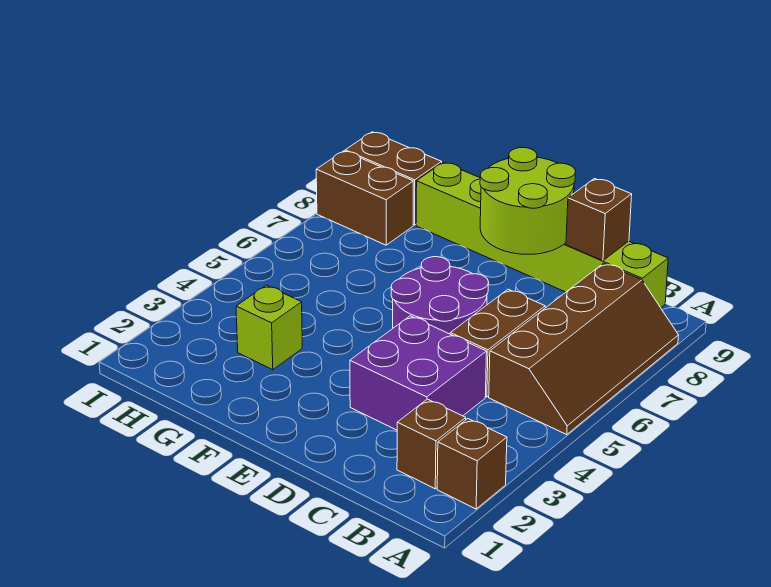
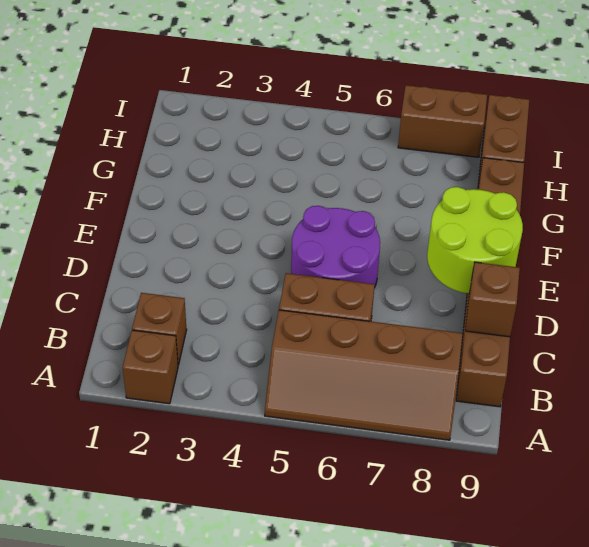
lime brick B9:G9 level 1 -> brown brick B9:G9 level 1
purple brick C3:D4 level 1 -> none
lime brick G3 level 1 -> none
brown brick H8:I8 level 1 -> brown brick I7:I8 level 1

